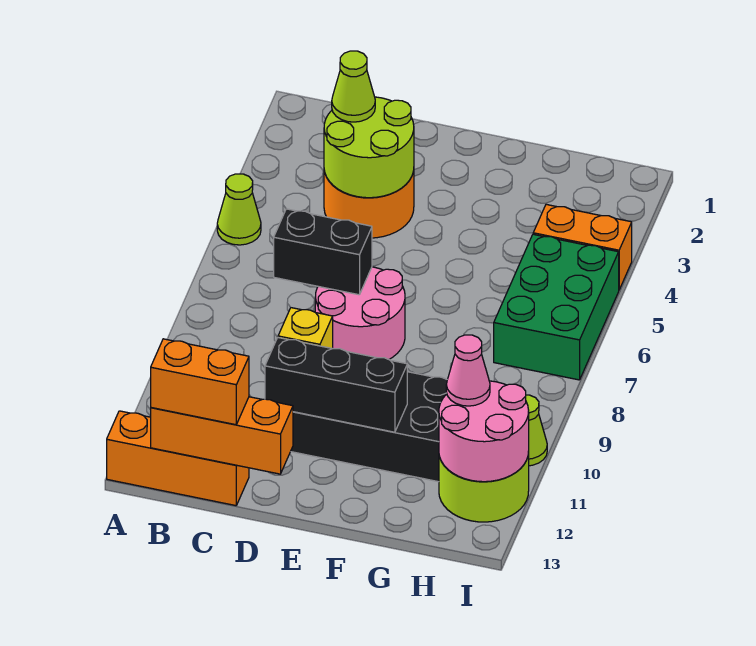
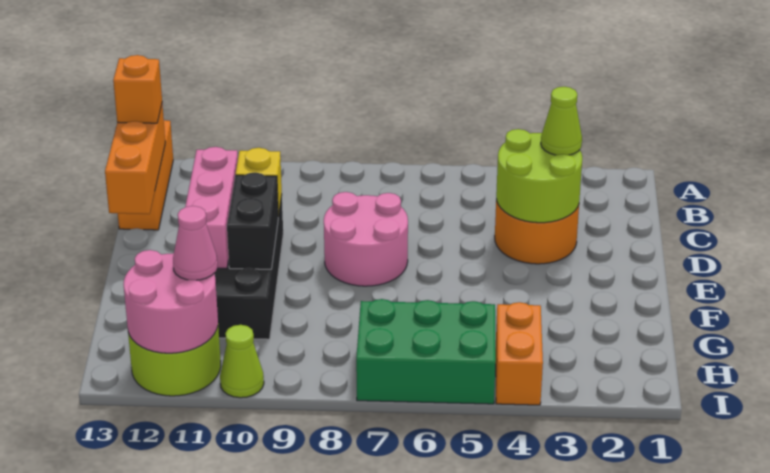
lime cone A5 level 1 -> none
orange brick B13:C13 level 3 -> orange brick B13 level 3
black brick C7:D7 level 2 -> black brick E10:F10 level 2
black brick D11:F11 level 2 -> pink brick D11:F11 level 2

